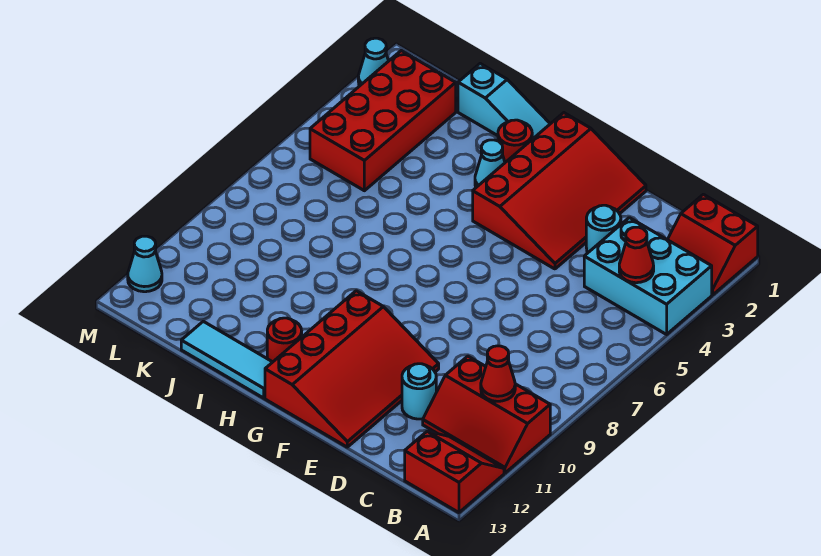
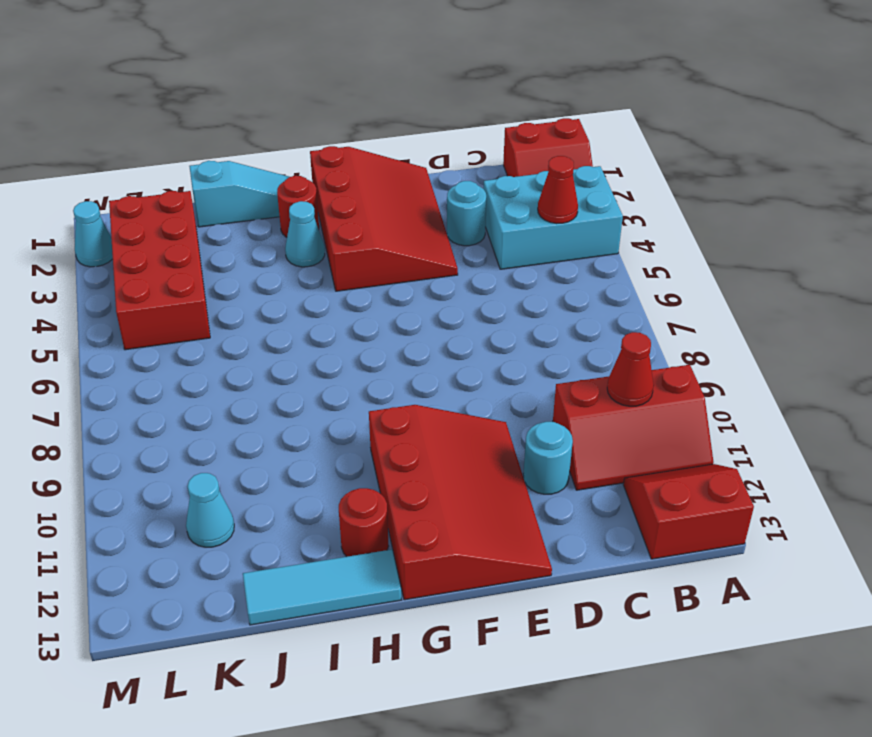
cyan cone M12 level 1 -> cyan cone K11 level 1

